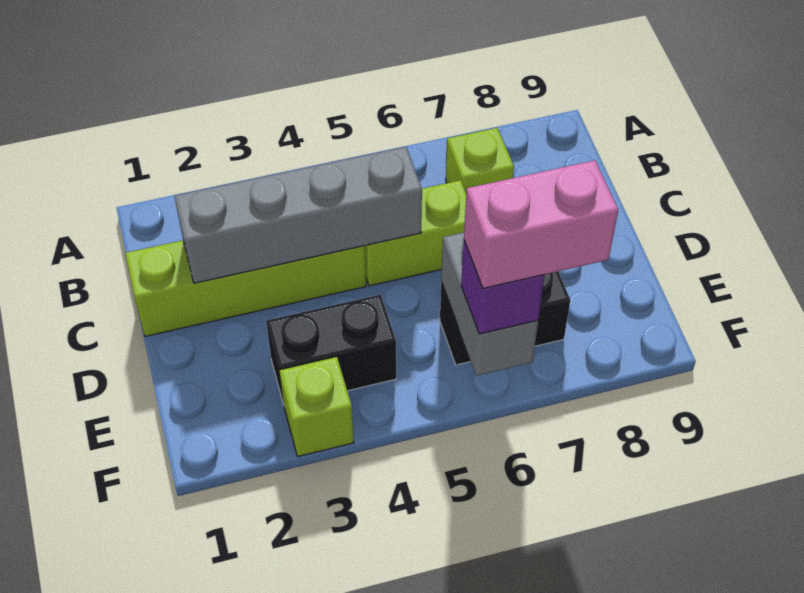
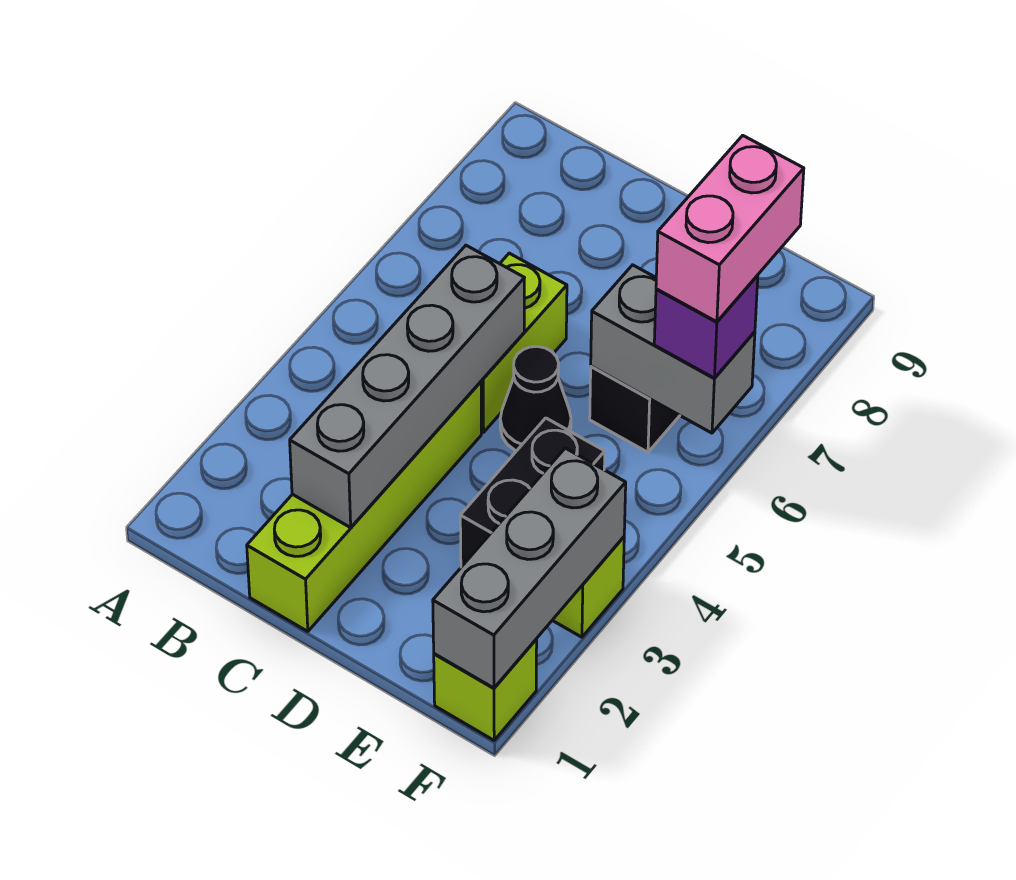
lime brick B7 level 1 -> lime brick F1 level 1
none -> black cone D5 level 1
none -> grey brick F1:F3 level 2

